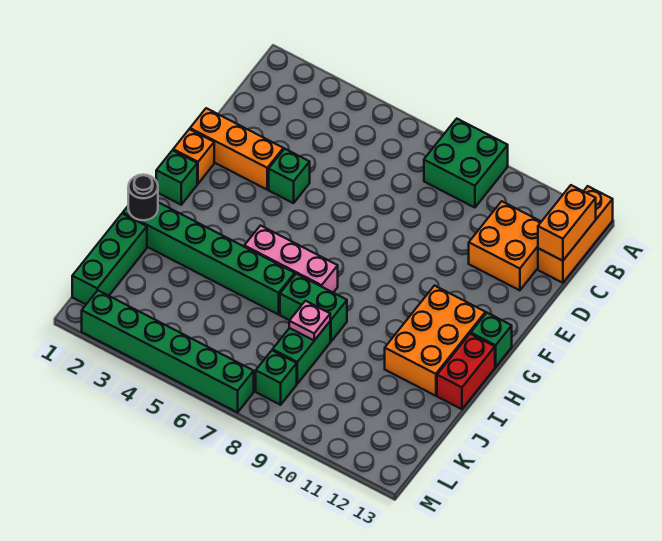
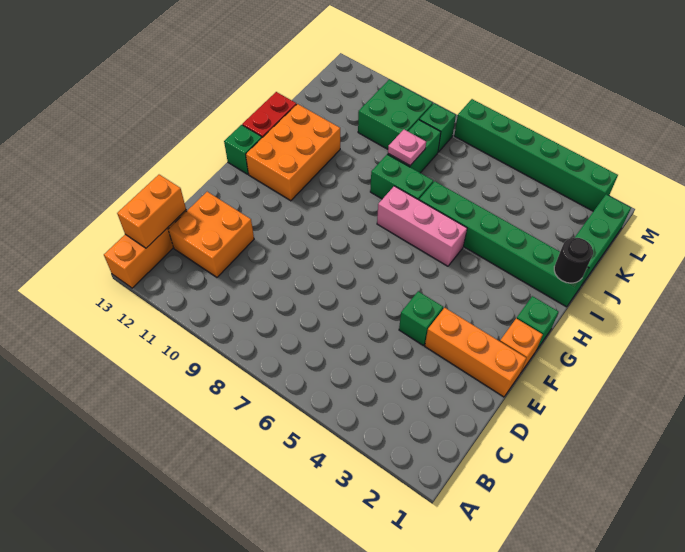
green brick A8:B9 level 1 -> green brick K9:L10 level 1

